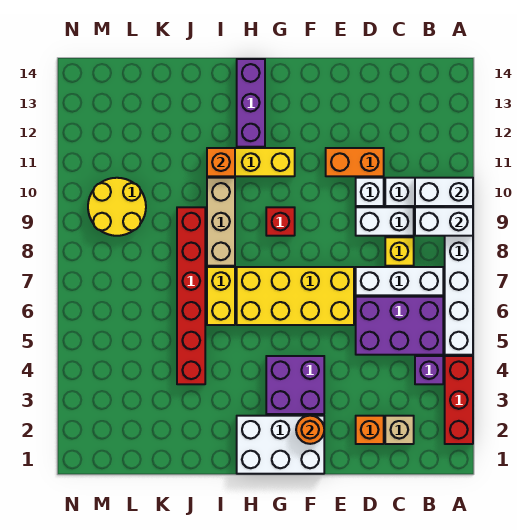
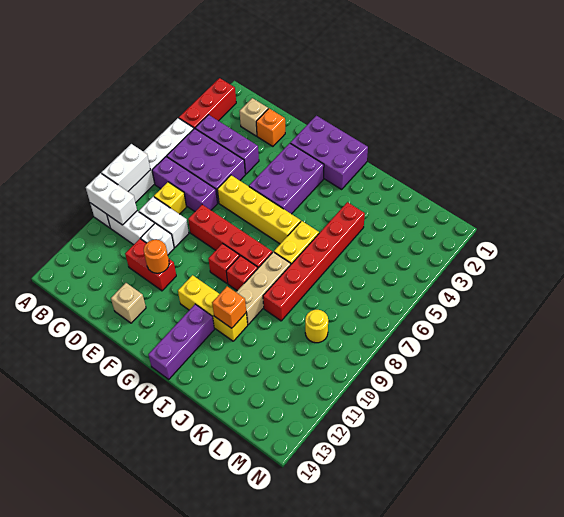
white brick A9:B9 level 2 -> white brick A8:A9 level 2
purple brick B4 level 1 -> purple brick B4:D4 level 1
white brick B7:D7 level 1 -> purple brick B7:D7 level 1
orange brick D11:E11 level 1 -> red brick D11:E11 level 1
yellow brick E6:H7 level 1 -> yellow brick E6:H6 level 1
none -> red brick E8:H8 level 1
none -> tan brick E13 level 1
white brick F1:H2 level 1 -> purple brick F1:H2 level 1
orange round brick F2 level 2 -> orange round brick E11 level 2
purple brick F3:G4 level 1 -> purple brick F3:G5 level 1
none -> red brick H9 level 1
yellow round brick L9:M10 level 1 -> yellow round brick L9 level 1

